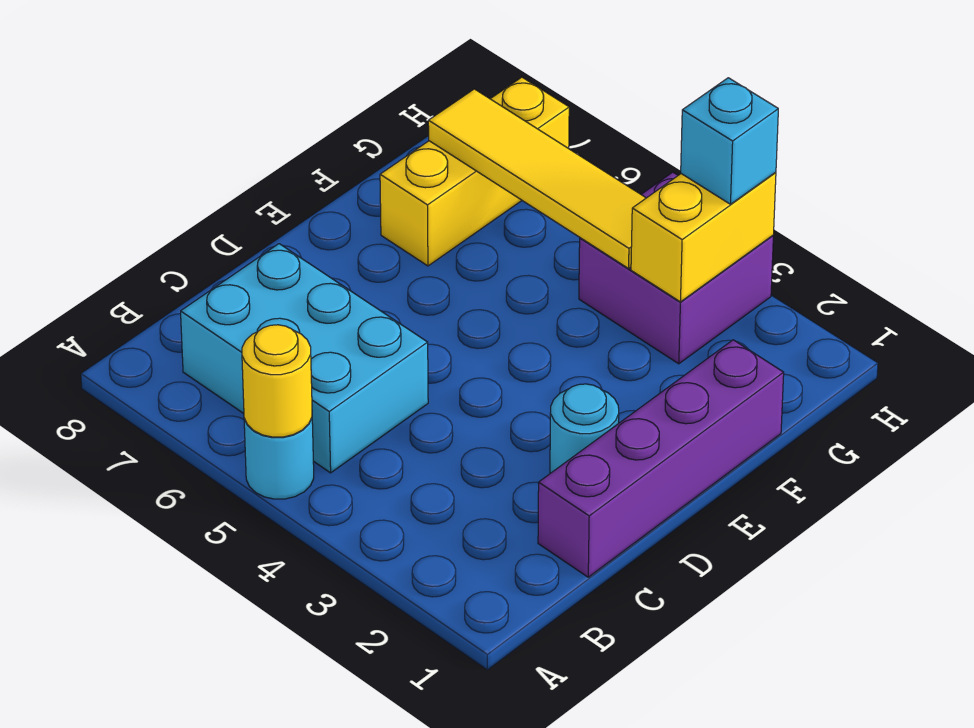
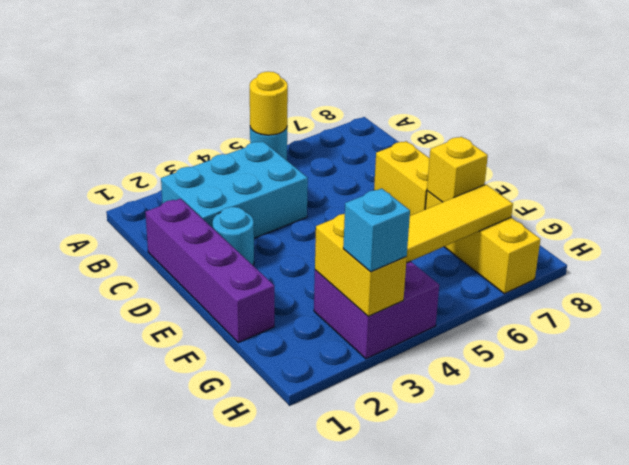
cyan brick B5:C7 level 1 -> cyan brick B2:C4 level 1
none -> yellow brick D7:E7 level 1
none -> yellow brick F7 level 2

